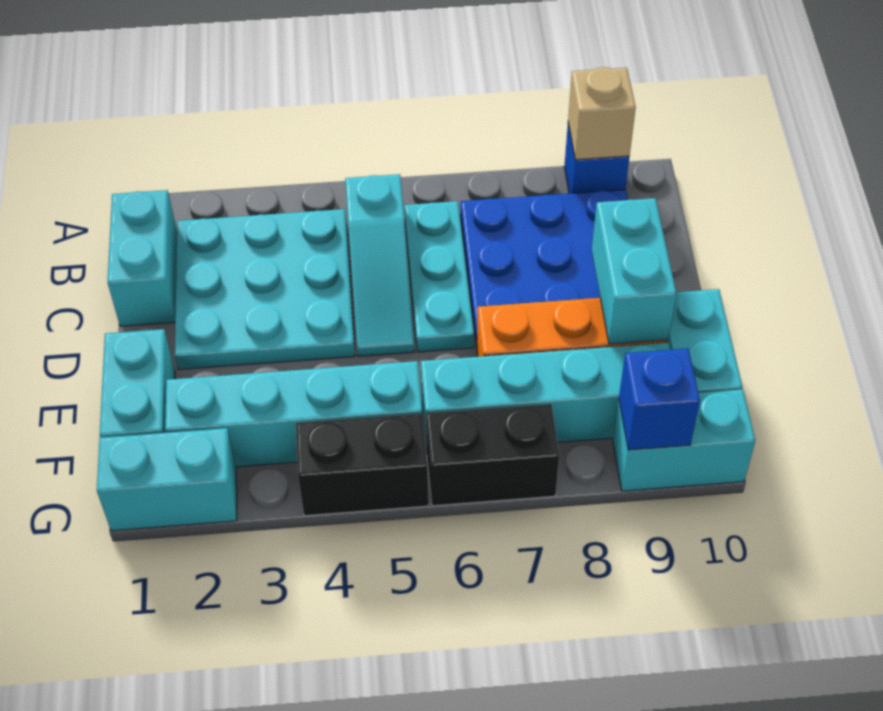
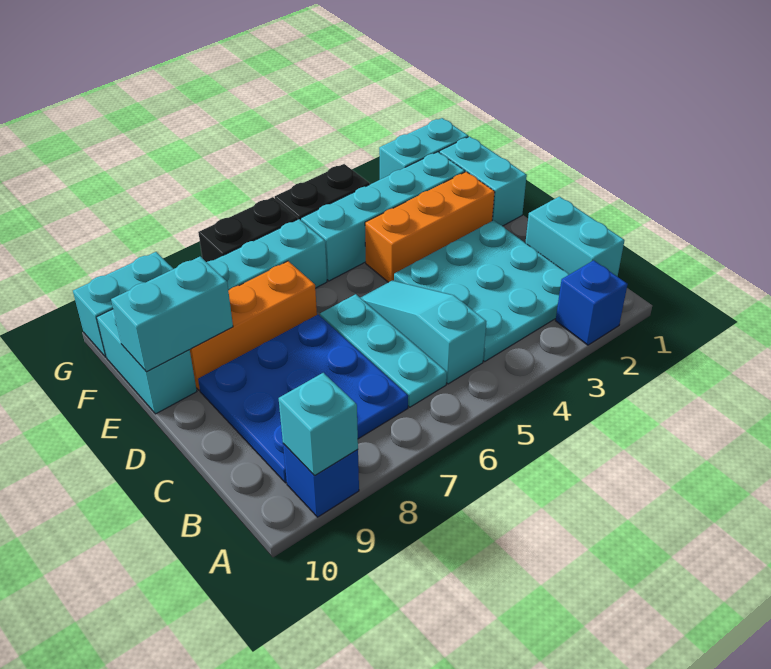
tan brick A9 level 2 -> cyan brick A9 level 2
cyan brick D9:E9 level 2 -> cyan brick E9:E10 level 2
none -> orange brick E2:E4 level 1
blue brick G9 level 2 -> blue brick A2 level 1

